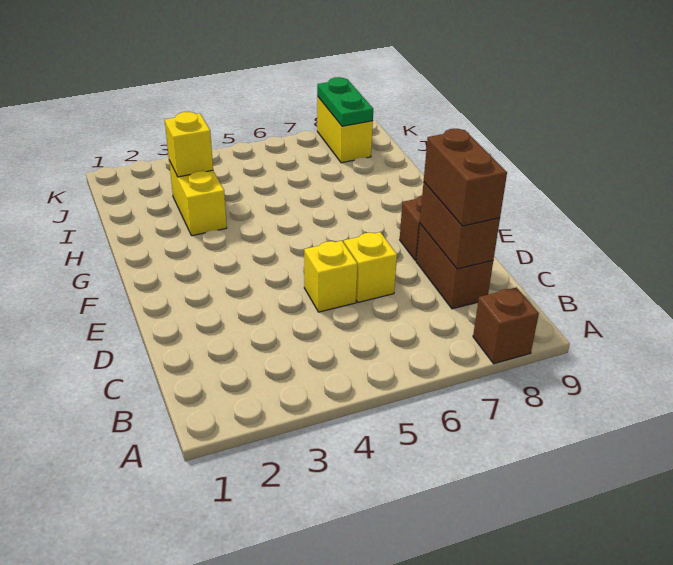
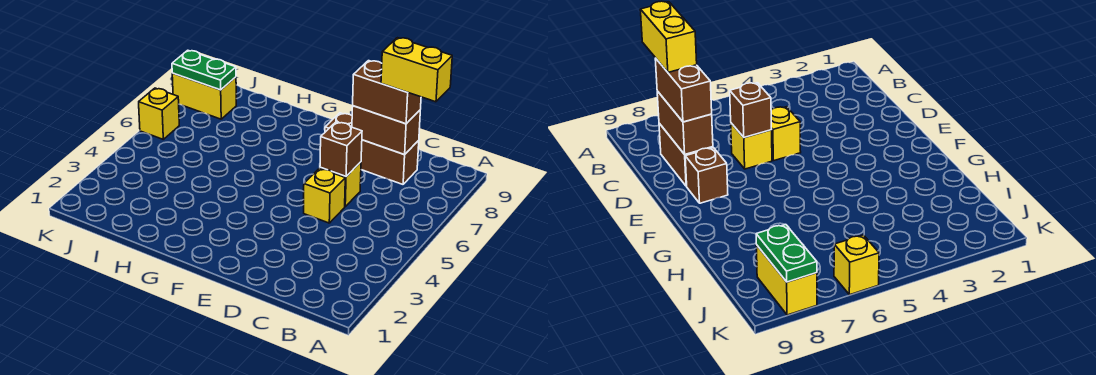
brown brick A8 level 1 -> brown brick D6 level 2
yellow brick H3:I3 level 1 -> yellow brick B8:C8 level 4
yellow brick I3 level 2 -> yellow brick K6 level 1

